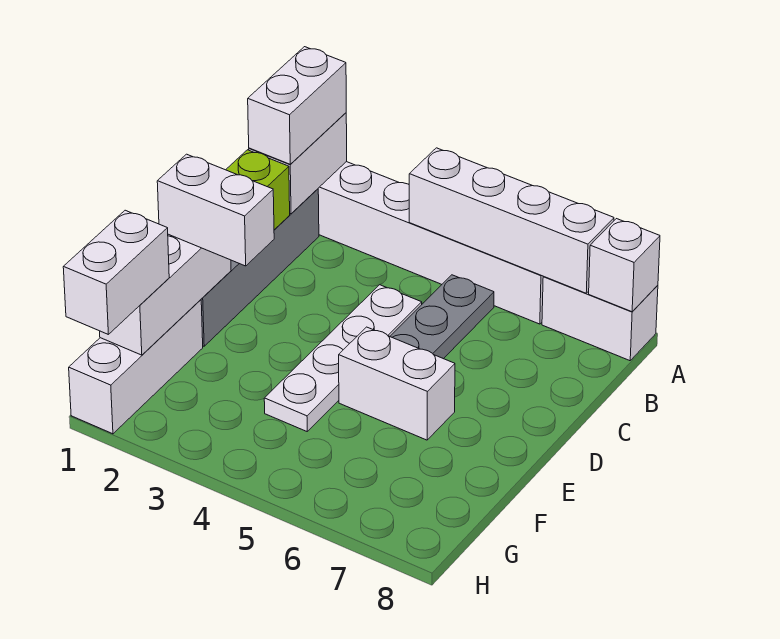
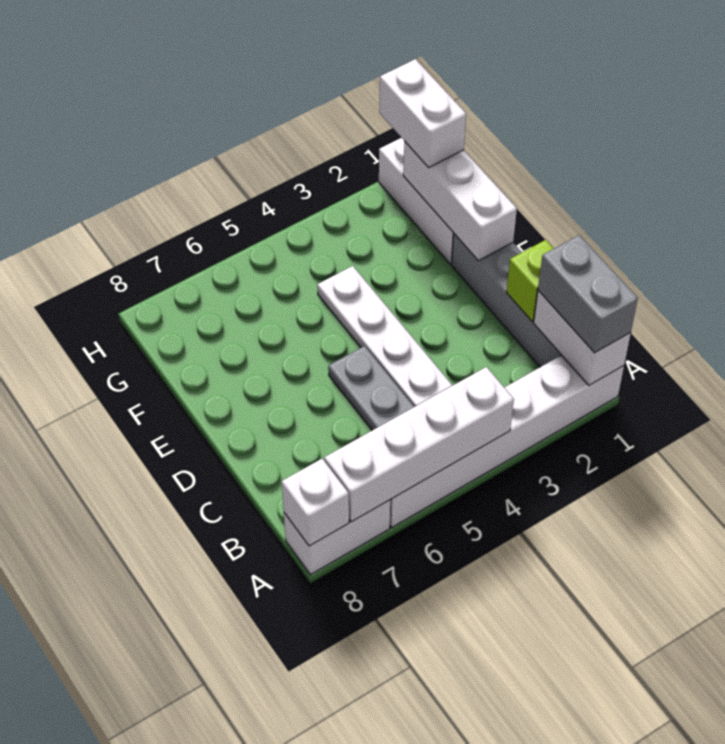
white brick A1:B1 level 3 -> grey brick A1:B1 level 3
white brick E1:E2 level 3 -> none
white brick E5:E6 level 1 -> none

